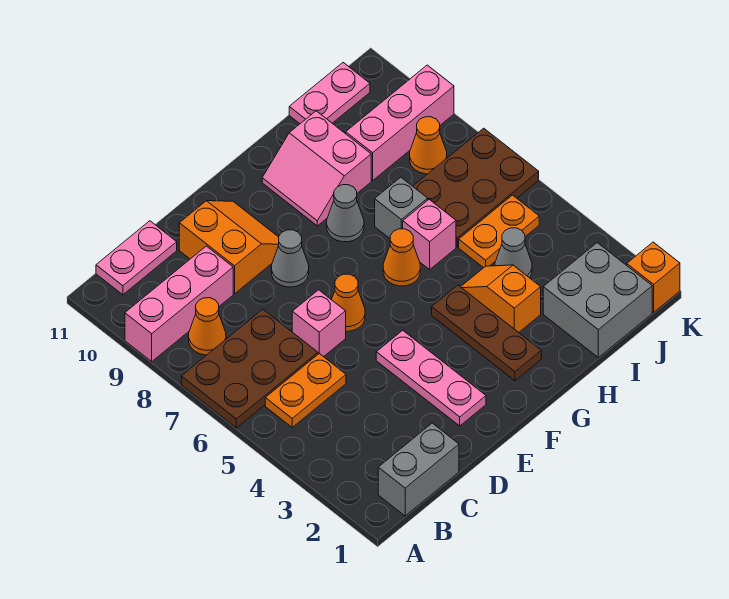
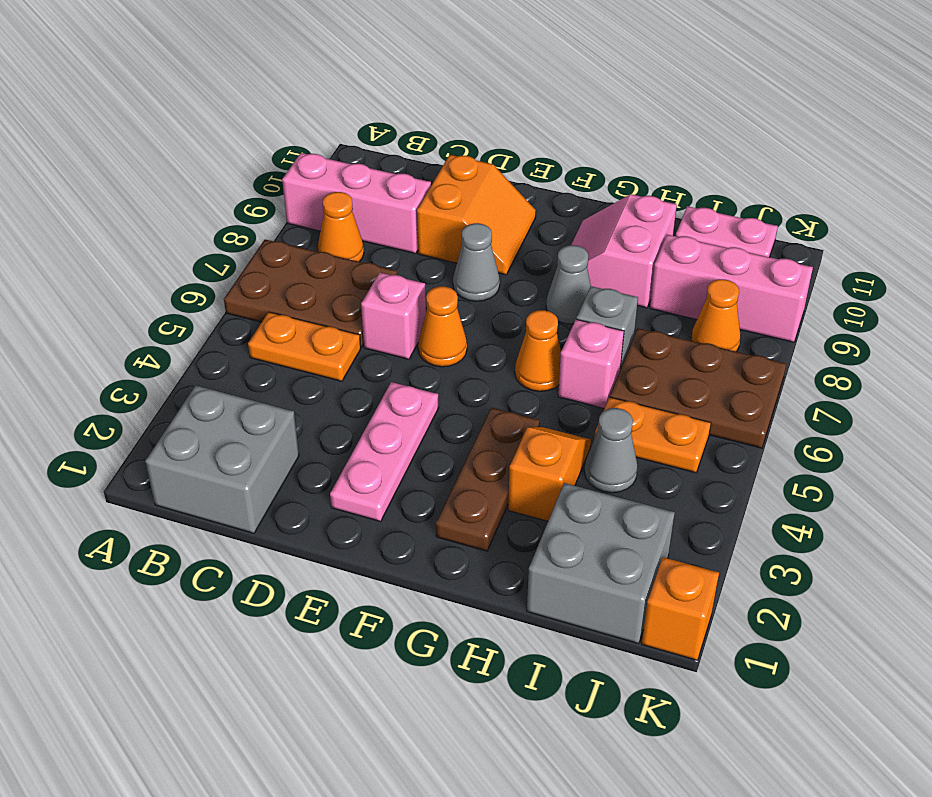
grey brick B1:C1 level 1 -> grey brick B1:C2 level 1
pink plate B11:C11 level 1 -> none

